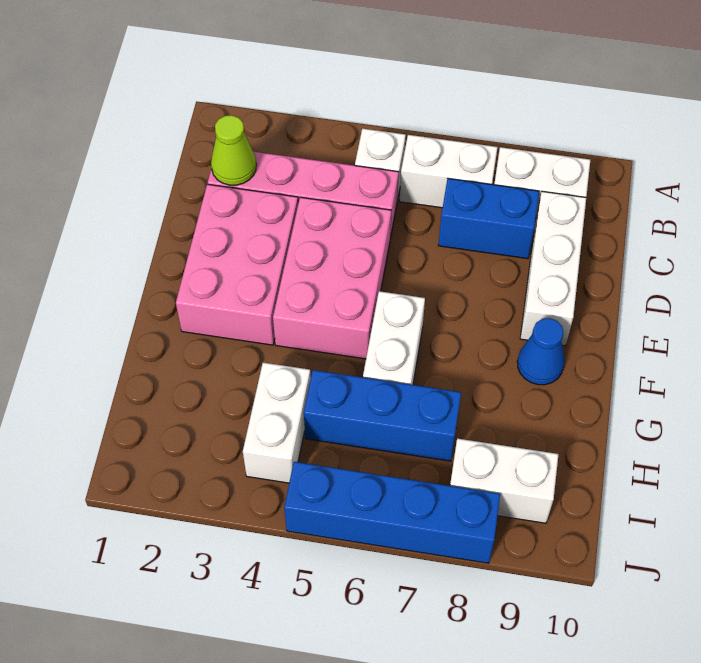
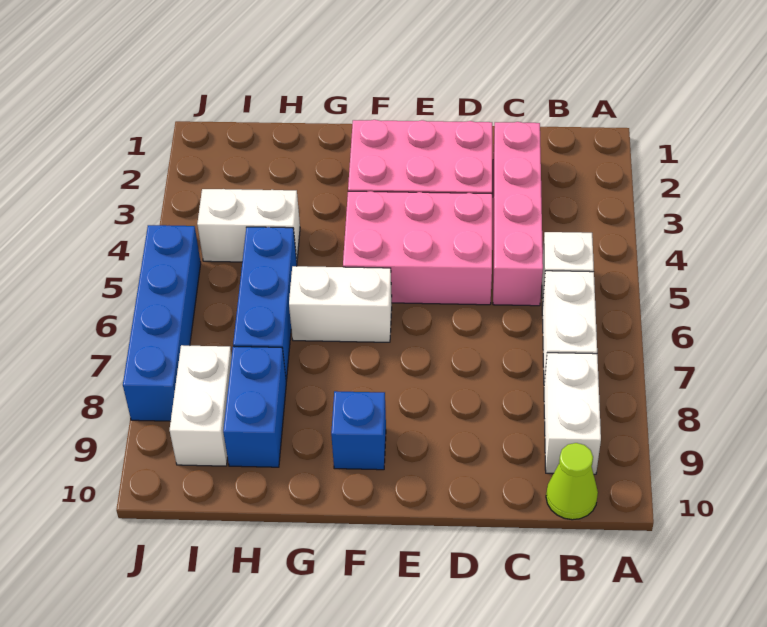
lime cone C2 level 2 -> lime cone B10 level 1
blue brick C7:C8 level 1 -> blue brick H8:H9 level 1
white brick C9:E9 level 1 -> none
blue cone F9 level 1 -> blue brick F9 level 1

